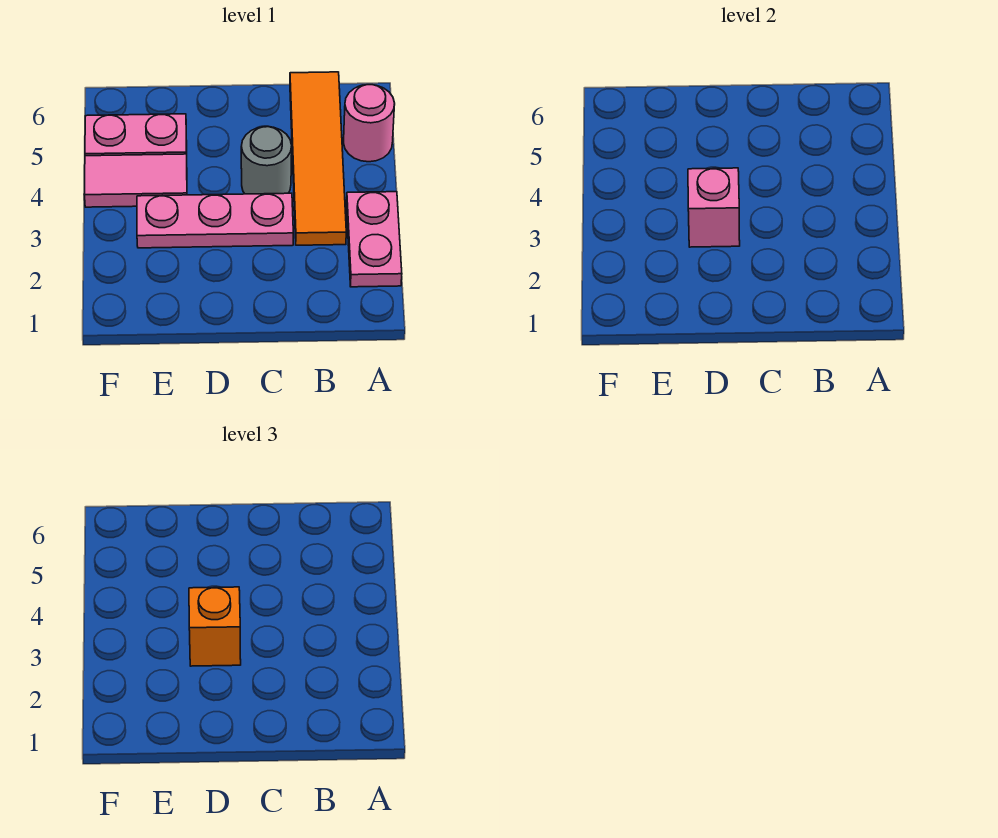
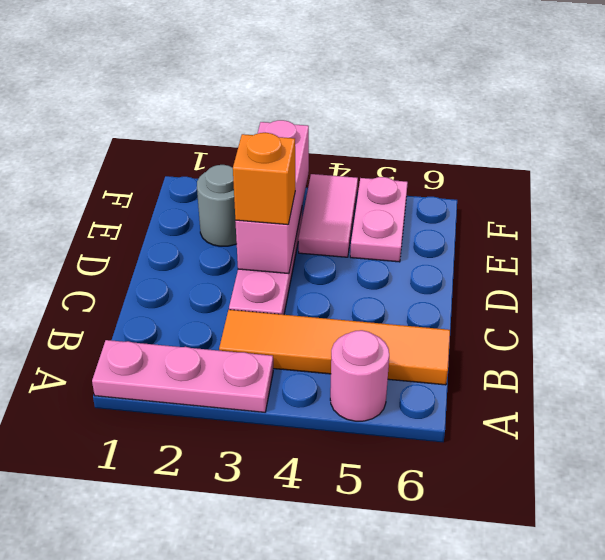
pink plate A2:A3 level 1 -> pink plate A1:A3 level 1
grey round brick C4 level 1 -> grey round brick E2 level 1
pink brick D3 level 2 -> pink brick D3:F3 level 2

